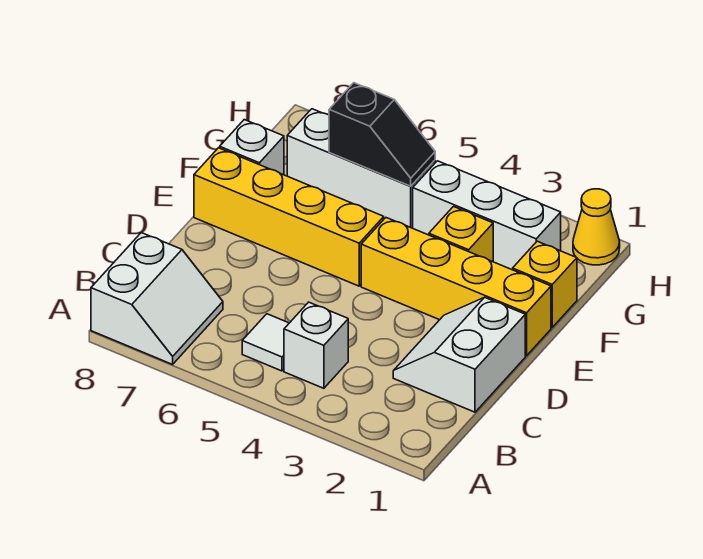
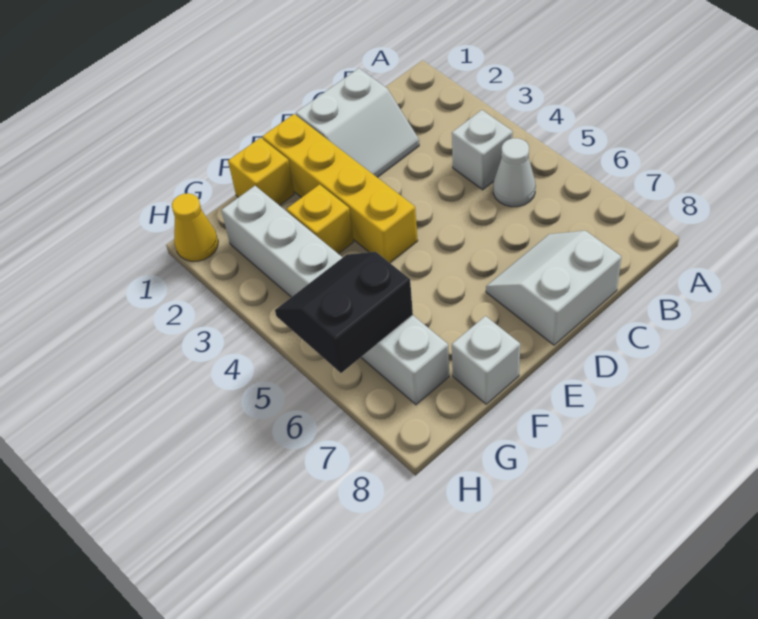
white slope A7:B8 level 1 top 8 -> white slope C7:D8 level 1 top 8
white tile B5 level 1 -> white cone B5 level 1
yellow brick E5:E8 level 1 -> none
black slope G5:G6 level 2 top 6 -> black slope G5:H6 level 2 top 6

